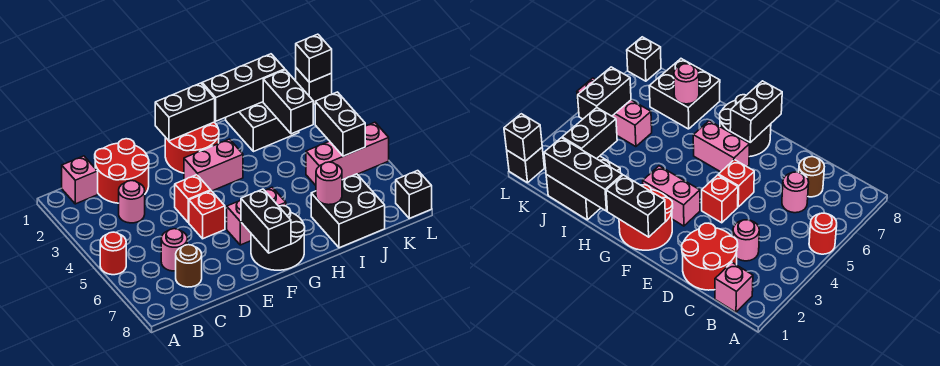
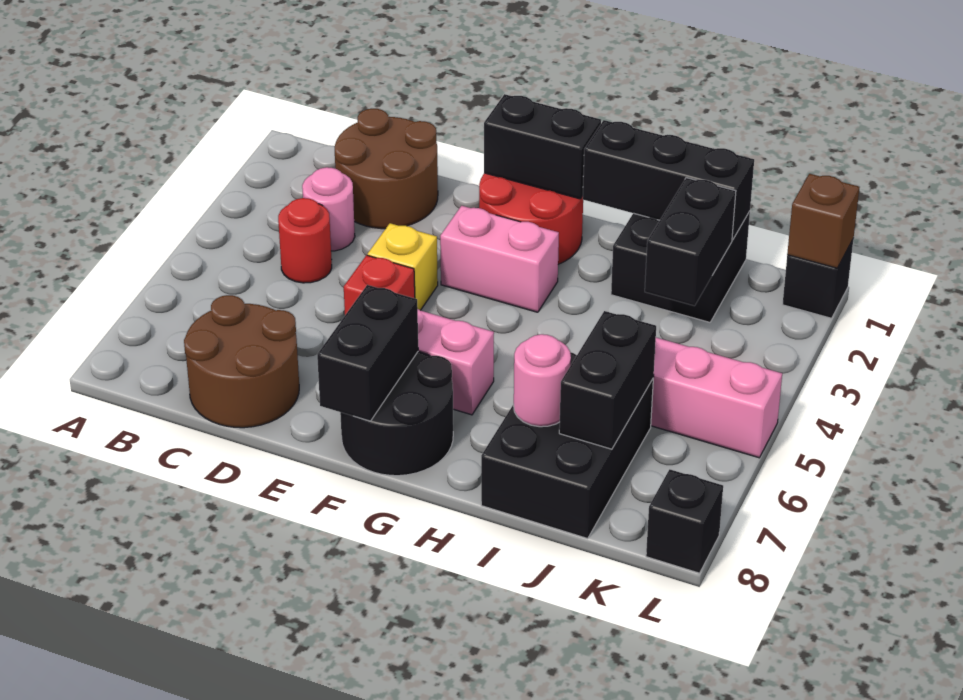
red round brick A5 level 1 -> red round brick C4 level 1
pink brick B1 level 1 -> none
red round brick C1:D2 level 1 -> brown round brick C1:D2 level 1
pink round brick C6 level 1 -> none
brown round brick C7 level 1 -> brown round brick C7:D8 level 1
red brick E4 level 1 -> yellow brick E4 level 1
black brick I7:J8 level 1 -> black brick I6:J8 level 1
black brick K4:K5 level 2 -> black brick J6:J7 level 2
black brick L1 level 2 -> brown brick L1 level 2

